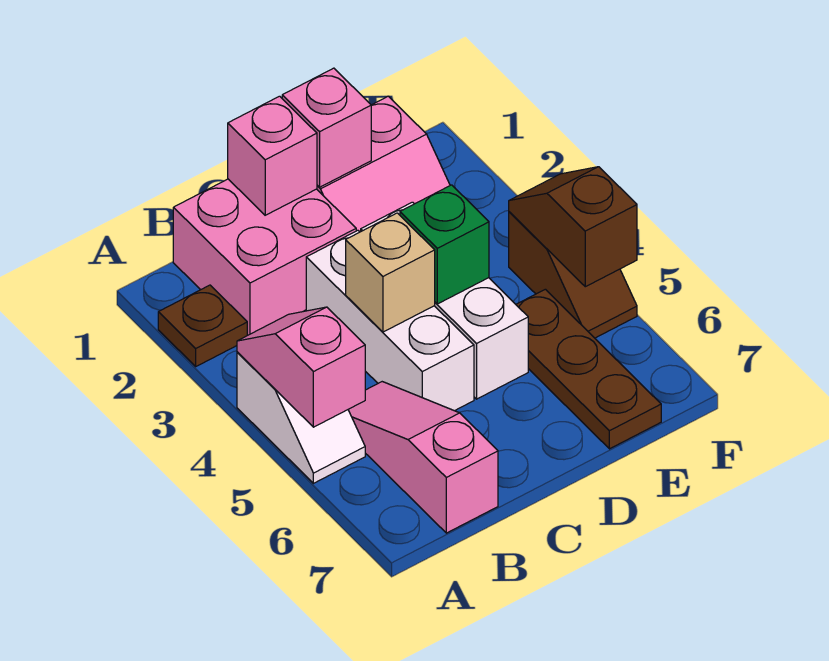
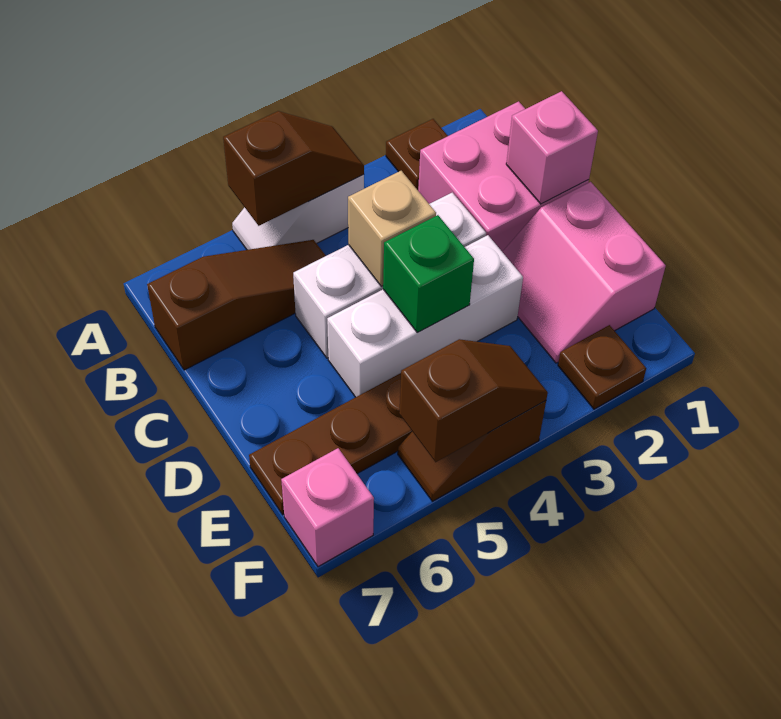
pink slope A4:A5 level 2 top 5 -> brown slope A4:A5 level 2 top 5
pink slope B5:B7 level 1 top 7 -> brown slope B5:B7 level 1 top 7
pink brick D1 level 2 -> pink brick F7 level 1
none -> brown plate F2 level 1

